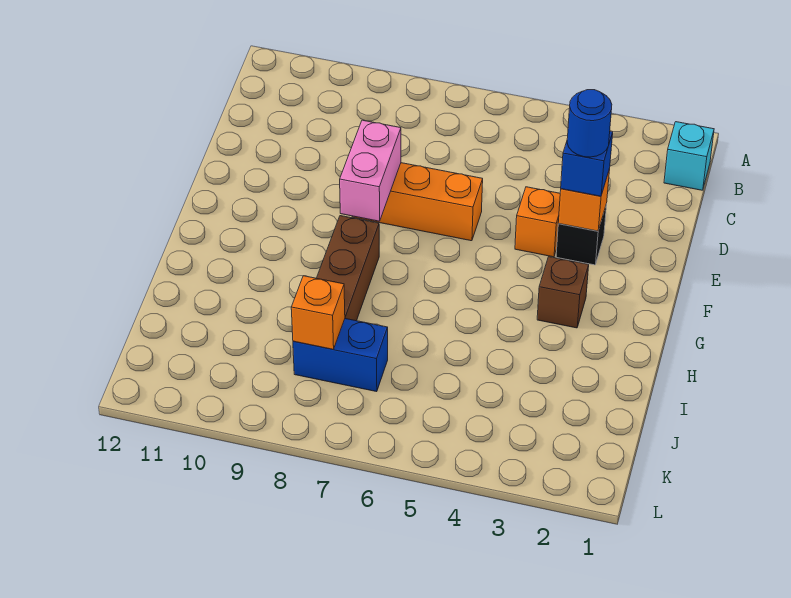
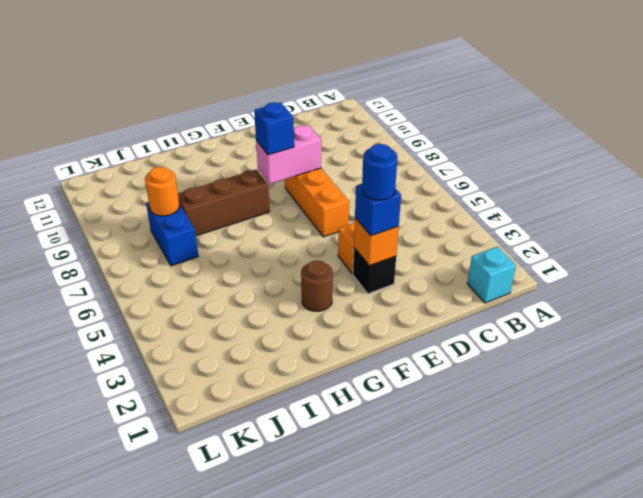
none -> blue brick F8 level 3
brown brick G3 level 1 -> brown round brick G3 level 1
orange brick J8 level 2 -> orange round brick J8 level 2

